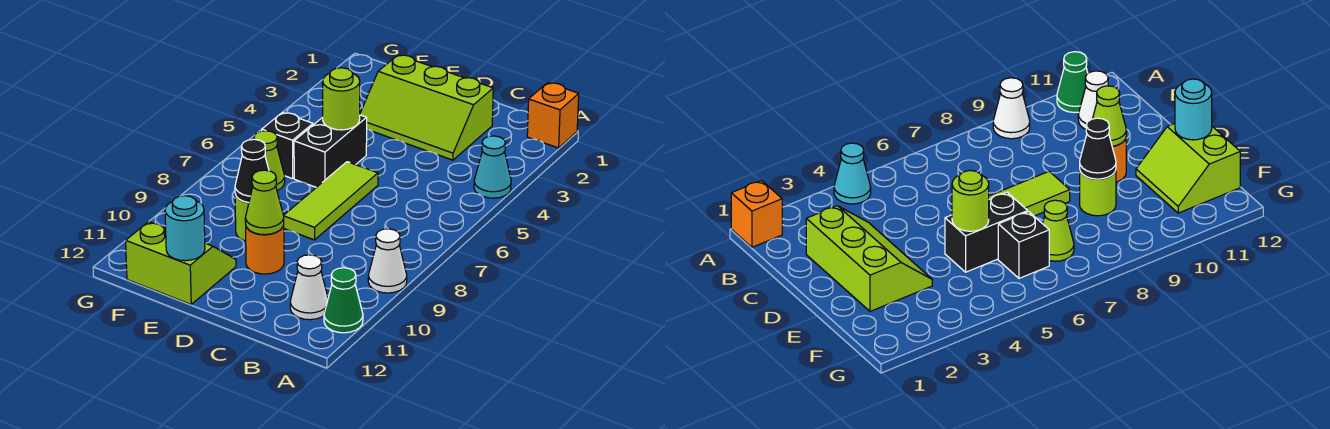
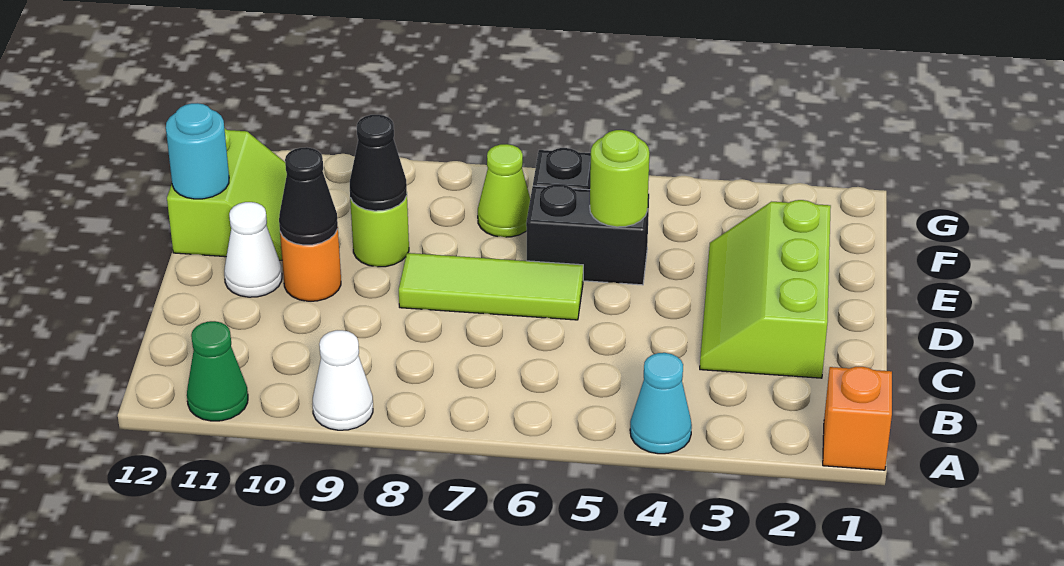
white cone B11 level 1 -> white cone D11 level 1
lime cone D10 level 2 -> black cone D10 level 2

